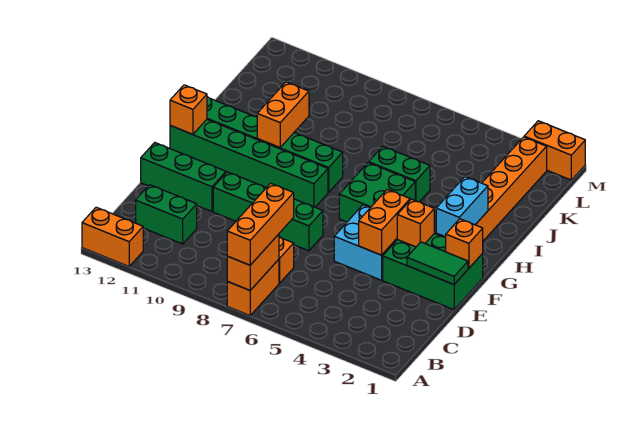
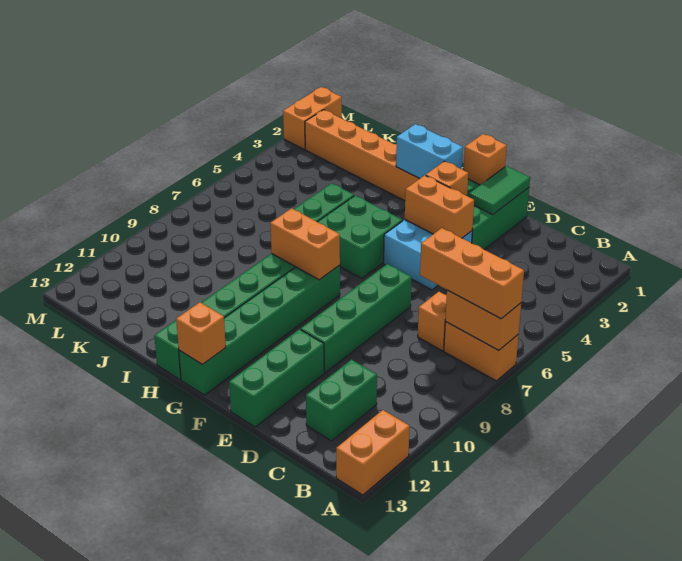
orange brick H10:I10 level 2 -> orange brick G8:H8 level 2

